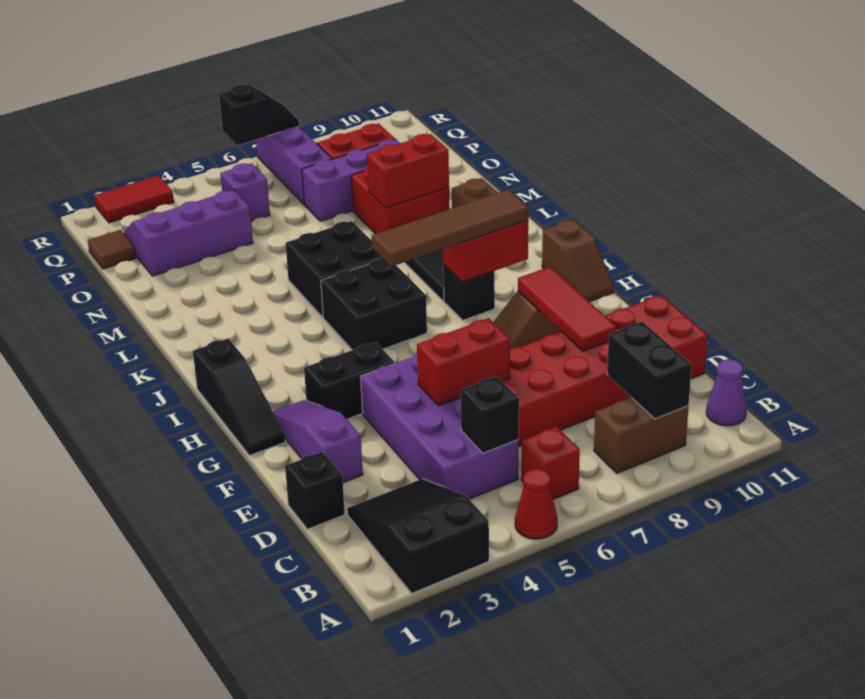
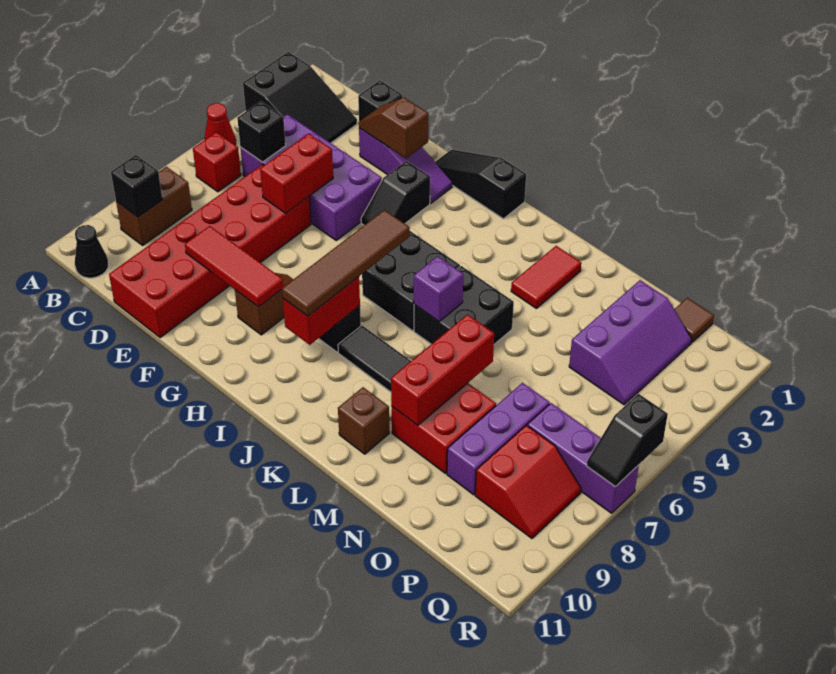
black brick B9:C9 level 2 -> black brick B9 level 2
purple cone B11 level 1 -> black cone B11 level 1
black brick G3:G4 level 1 -> black slope G3:G4 level 1 top 3
brown slope H11:I11 level 1 top I -> brown slope E2:F2 level 2 top F
red brick M8:M9 level 2 -> red brick M7:M9 level 2
purple brick P5 level 1 -> purple brick K6 level 2
red tile R2:R3 level 1 -> red tile L2:L3 level 1

